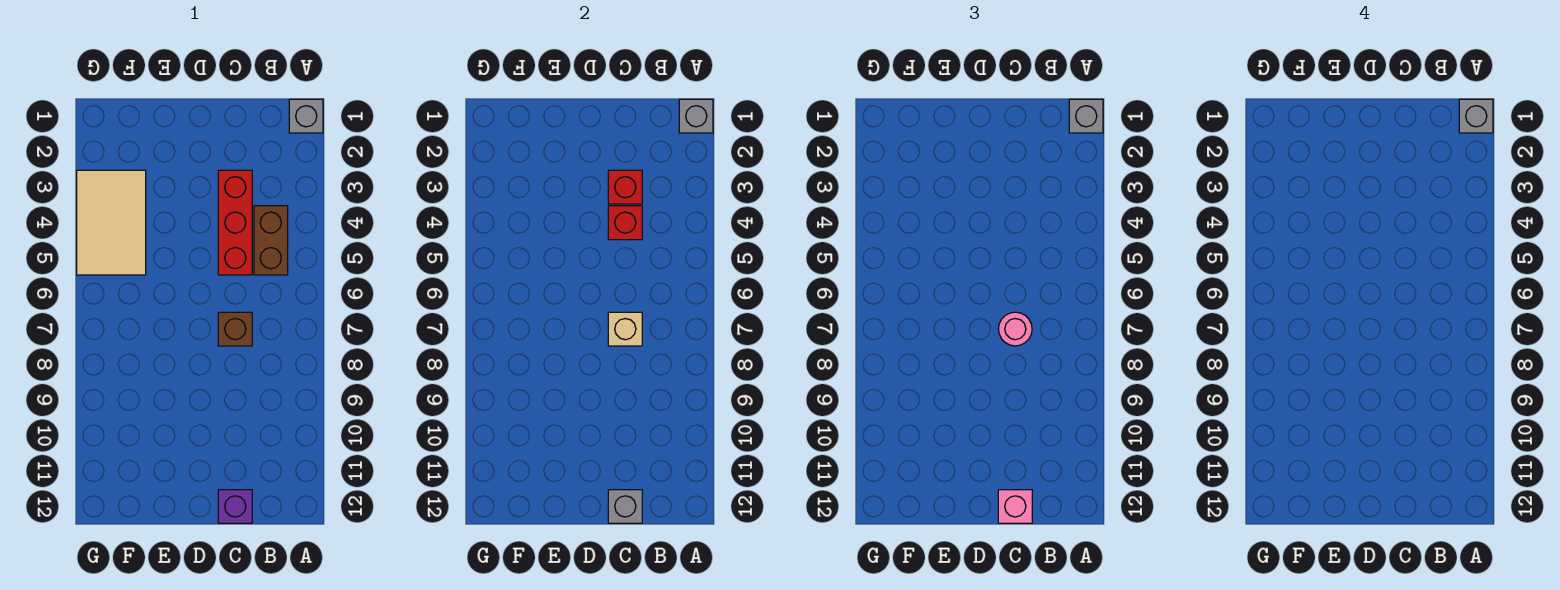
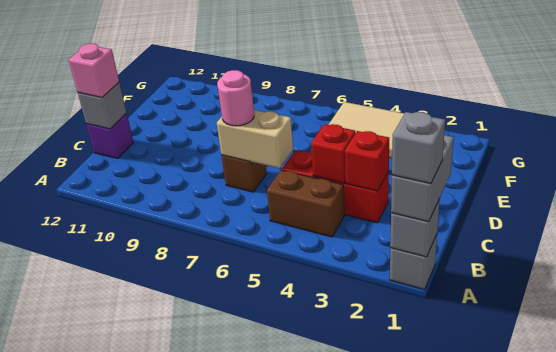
grey brick A1 level 3 -> grey brick A1:B1 level 3
tan brick C7 level 2 -> tan brick C6:C7 level 2

